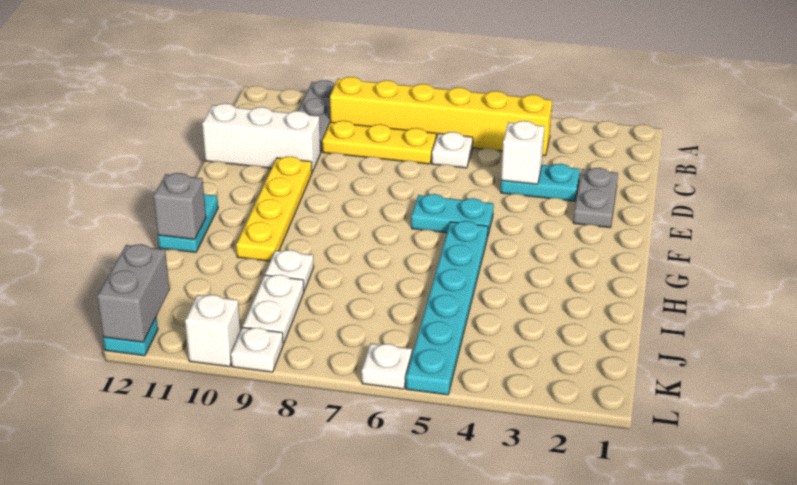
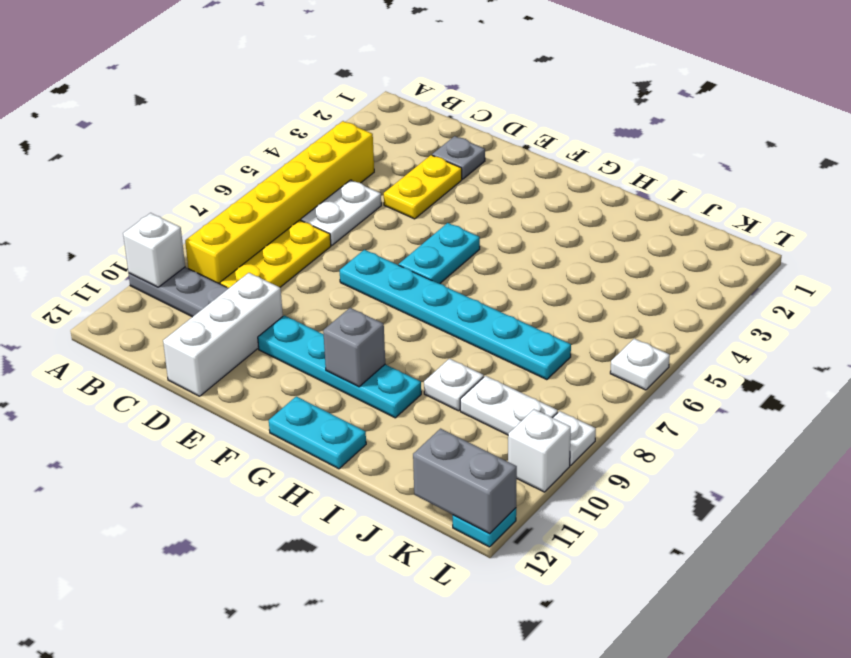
white plate C6 level 1 -> white plate C5:C6 level 1
grey plate D2:E2 level 1 -> grey plate D2 level 1
cyan plate D3:D4 level 1 -> yellow plate D3:D4 level 1
white brick D4 level 2 -> white brick A10 level 2
yellow plate E10:H10 level 1 -> cyan plate E10:H10 level 1
cyan plate G5:L5 level 1 -> cyan plate E7:J7 level 1
grey brick H12 level 2 -> grey brick G10 level 2

